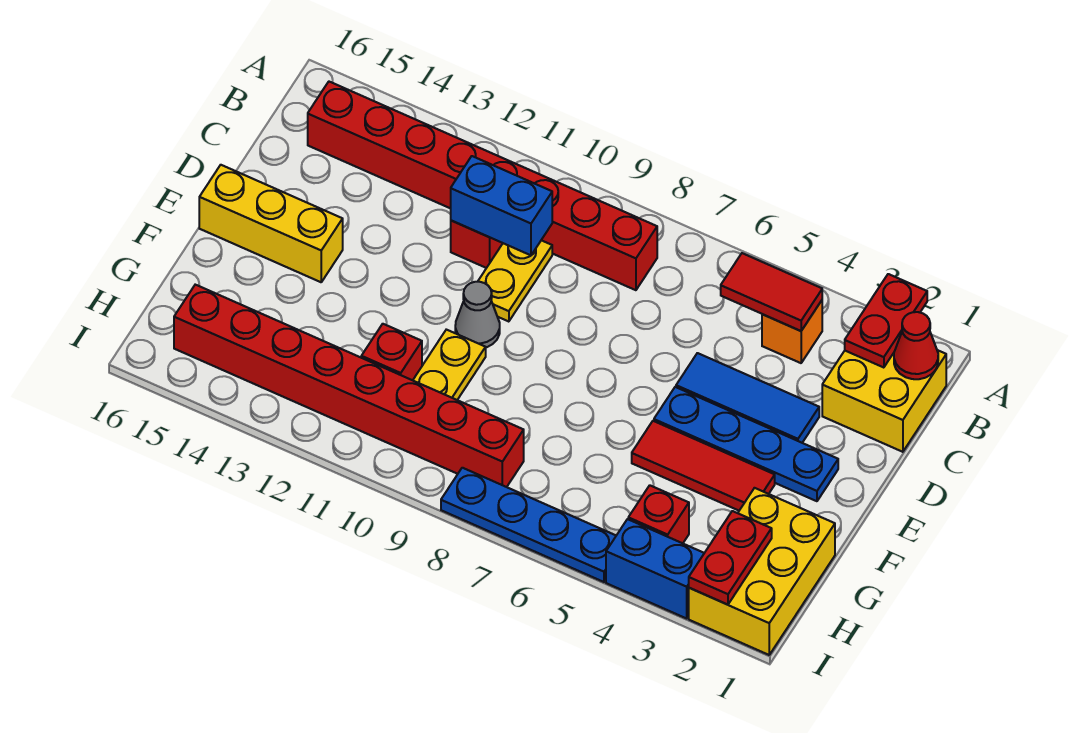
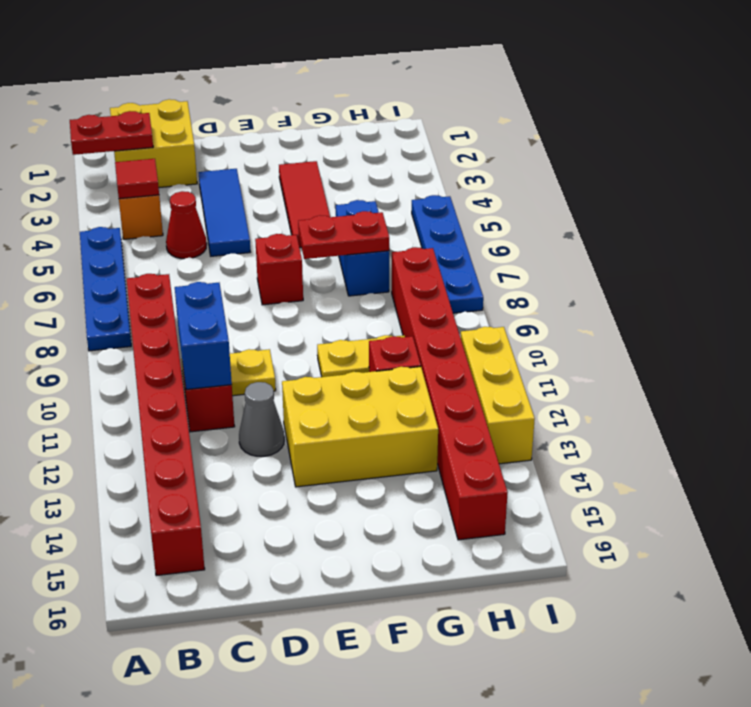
red cone B1 level 2 -> red cone C5 level 1
red tile B4:B5 level 2 -> red tile B4 level 2
blue plate E2:E5 level 1 -> blue plate A5:A8 level 1
grey cone E10 level 1 -> grey cone D12 level 1
yellow brick E14:E16 level 1 -> yellow brick I11:I13 level 1
yellow brick G1:I2 level 1 -> yellow brick E12:G13 level 1
red plate H2:I2 level 2 -> red plate F7:G7 level 2
red brick H4 level 1 -> red brick E7 level 1
blue brick I3:I4 level 1 -> blue brick G6:G7 level 1

